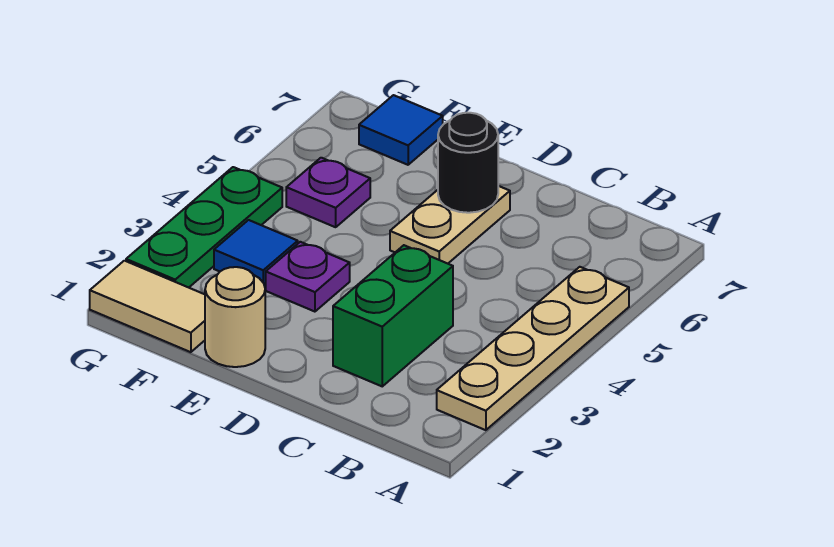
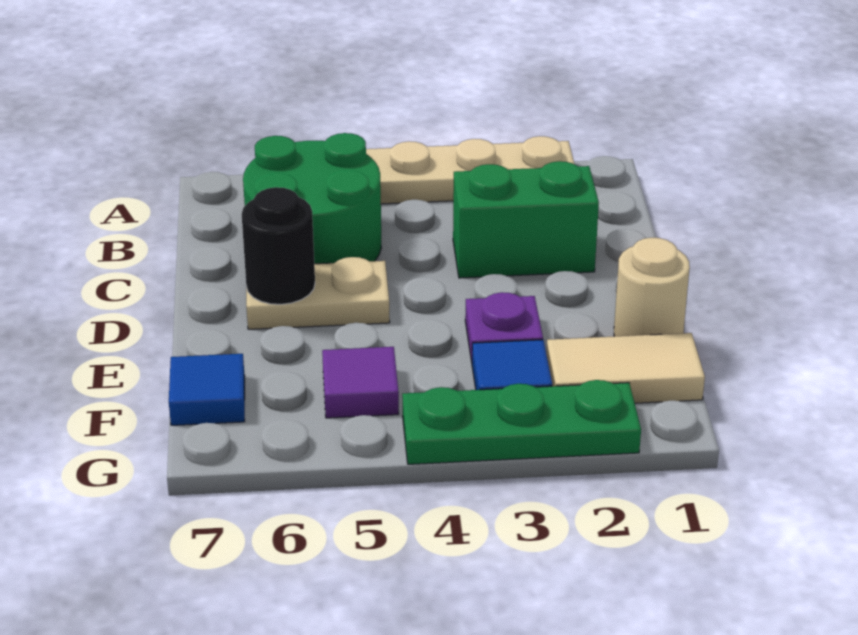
none -> green round brick B5:C6 level 1
tan tile F1:G1 level 1 -> tan tile F1:F2 level 1
purple plate F5 level 1 -> purple tile F5 level 1

